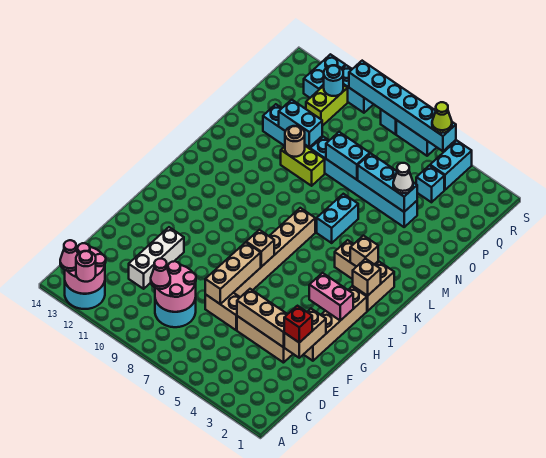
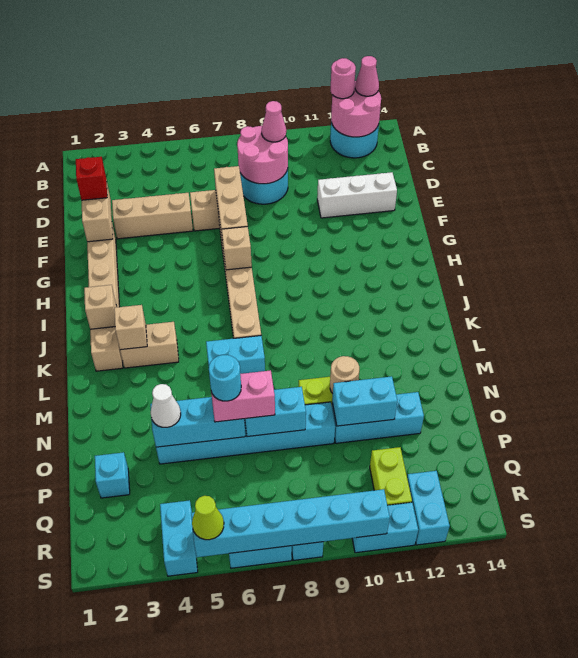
white brick D11:F11 level 1 -> white brick E11:E13 level 1
tan brick E3:E5 level 2 -> none
pink brick H2:H3 level 2 -> pink brick O6:O7 level 3
cyan brick L6:M6 level 1 -> cyan brick L6:L7 level 1
cyan brick Q4 level 1 -> cyan brick P2 level 1
cyan round brick R11 level 2 -> cyan round brick O6 level 4

